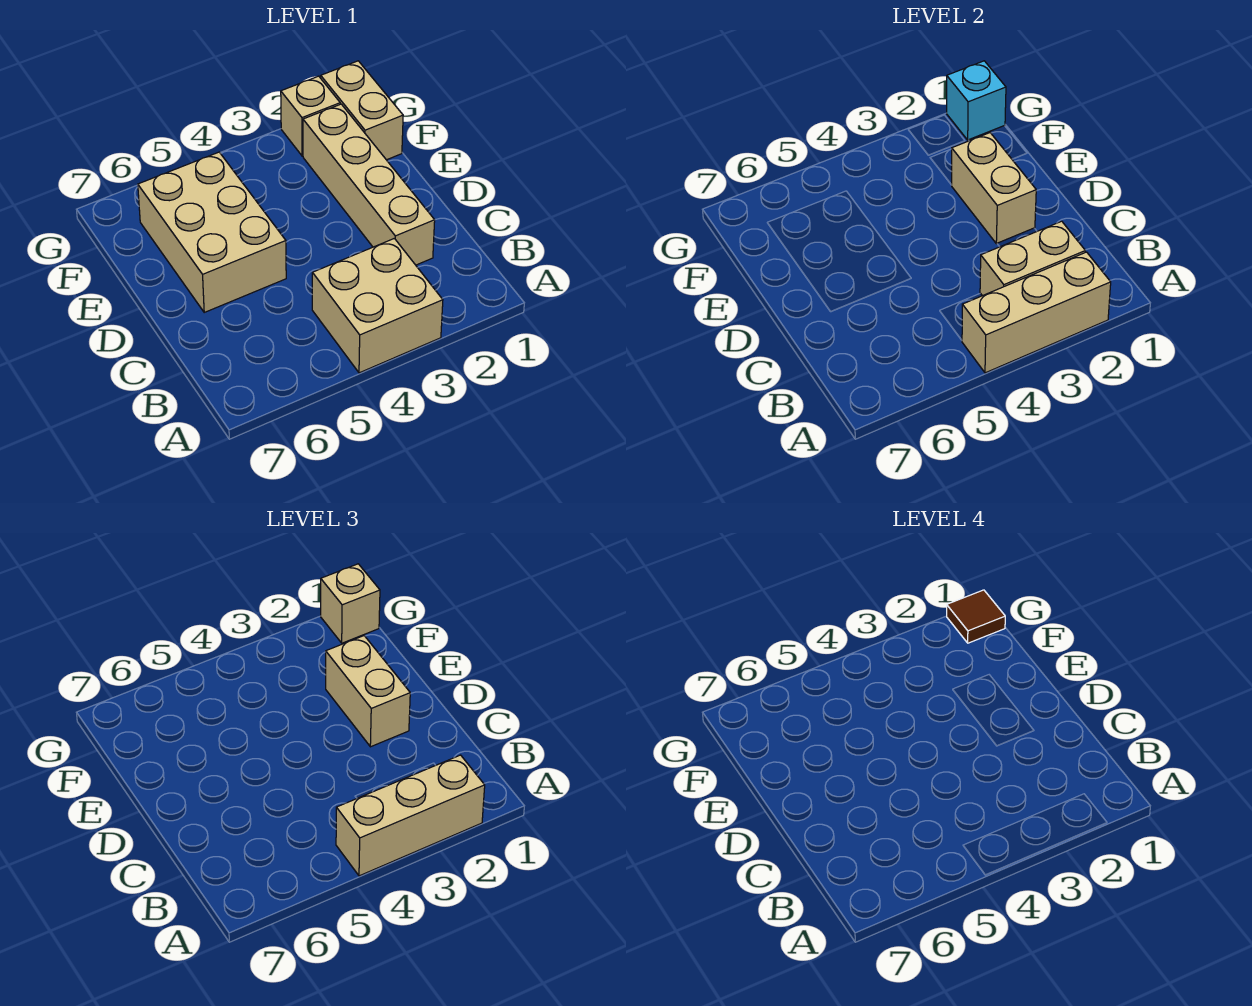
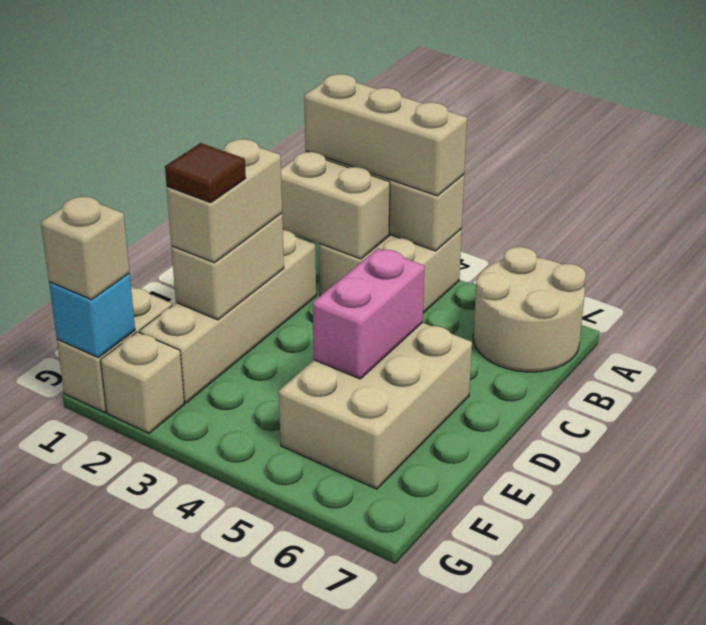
none -> tan round brick A6:B7 level 1
none -> pink brick D5:E5 level 2
brown tile G1 level 4 -> brown tile E2 level 4

